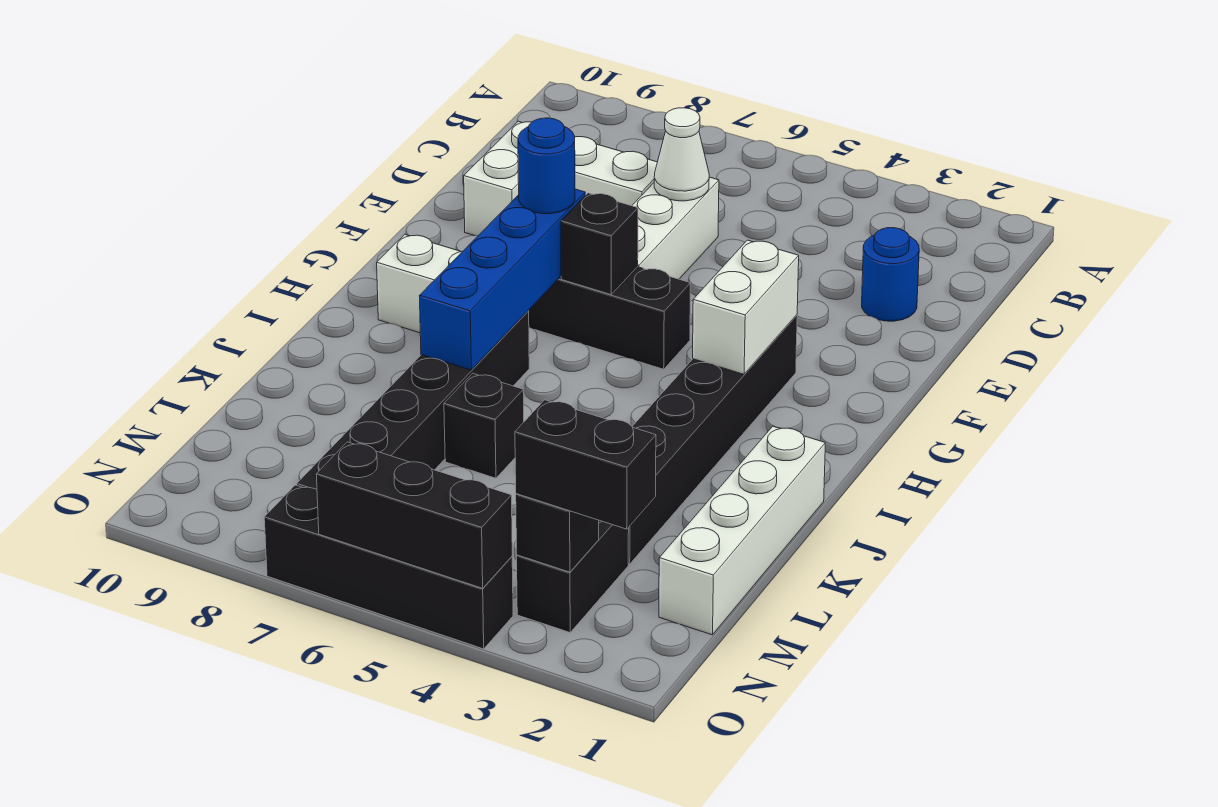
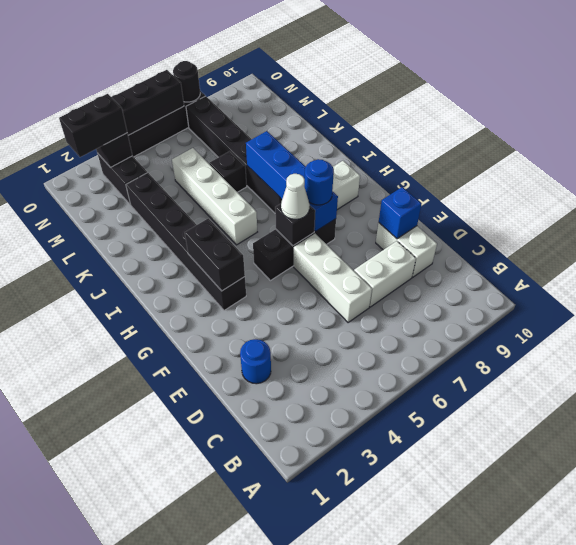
white cone D6 level 2 -> white cone G6 level 3
none -> blue brick E9 level 2
white brick G3:H3 level 2 -> black brick G3:H3 level 2
white brick J1:M1 level 1 -> white brick I5:L5 level 1
none -> black round brick O7 level 2

